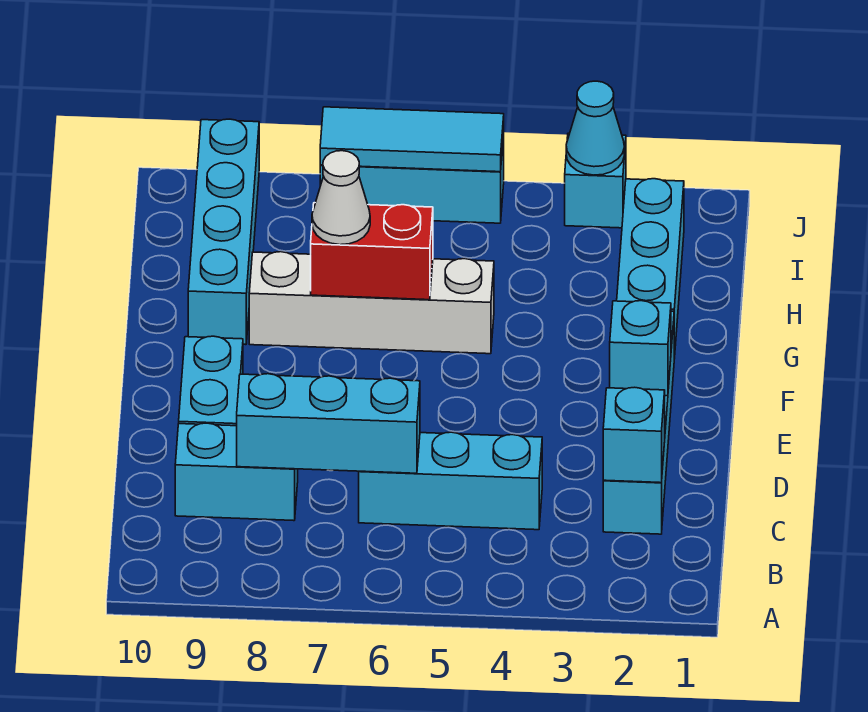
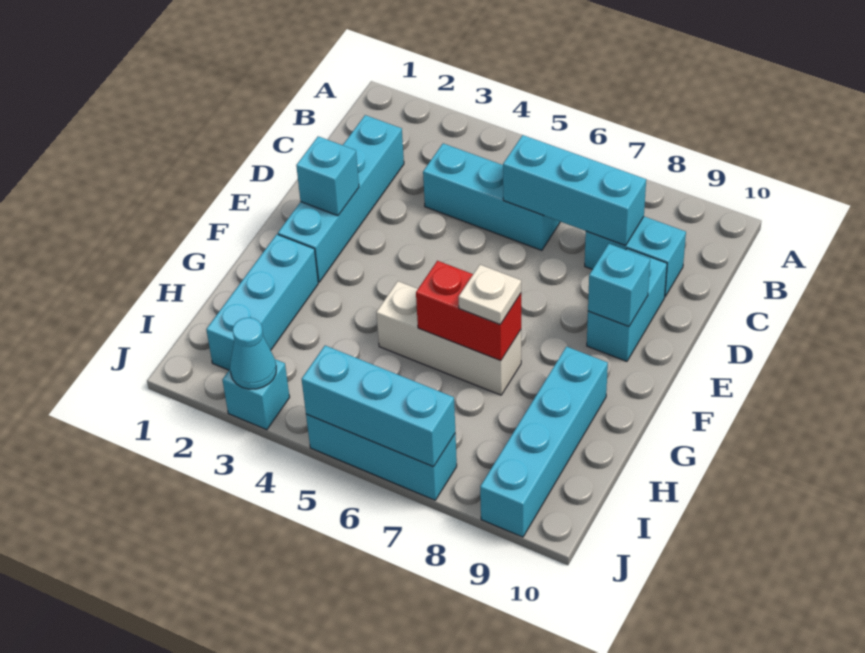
cyan brick C2 level 2 -> cyan brick E9 level 2
white brick G5:G8 level 1 -> white brick G5:G7 level 1
white cone G7 level 3 -> white plate G7 level 3
cyan tile J5:J7 level 2 -> cyan brick J5:J7 level 2

